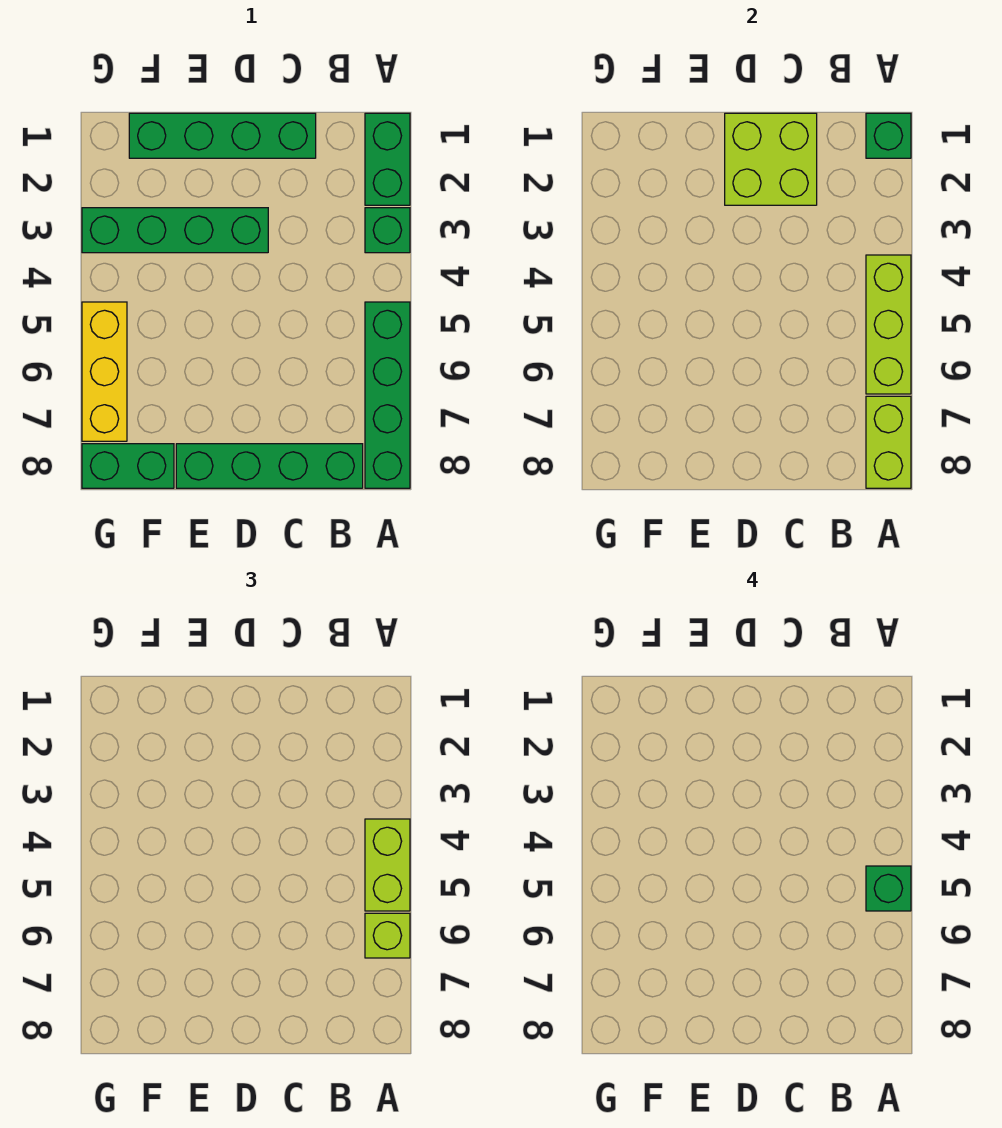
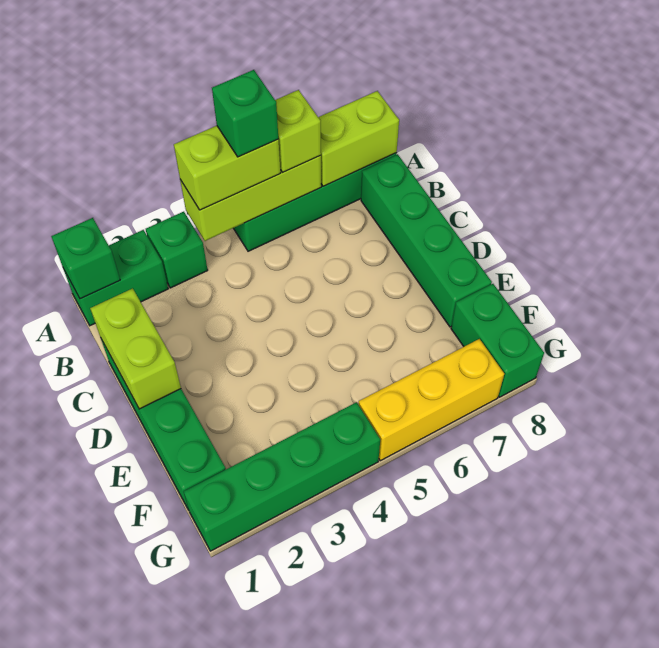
lime brick C1:D2 level 2 -> lime brick C1:D1 level 2
green brick D3:G3 level 1 -> green brick G1:G4 level 1

